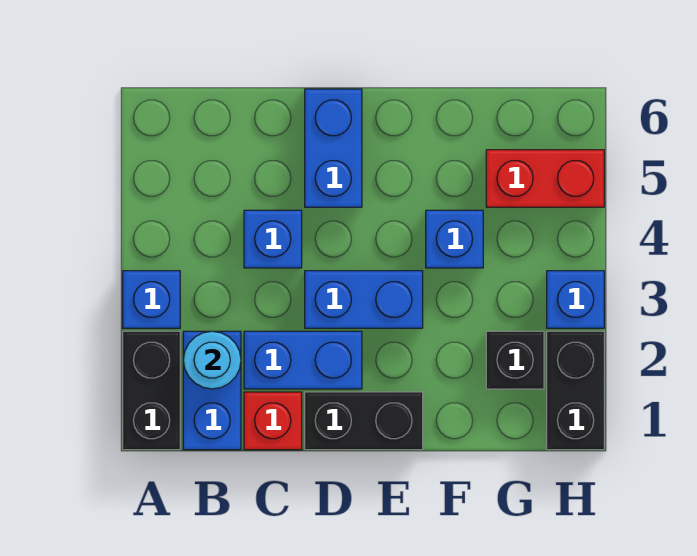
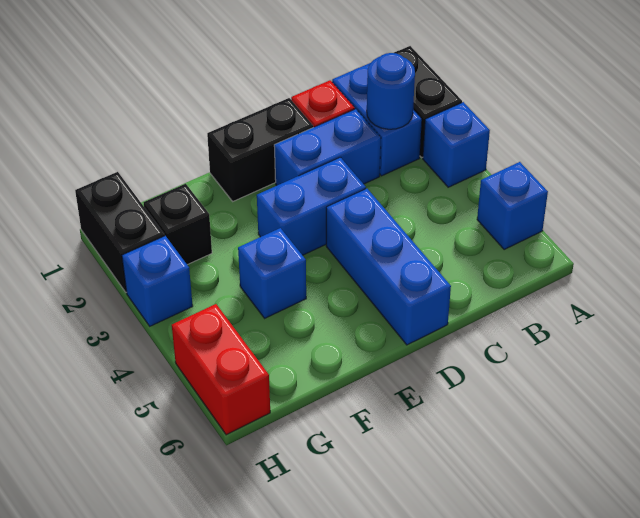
cyan round brick B2 level 2 -> blue round brick B2 level 2
blue brick C4 level 1 -> blue brick A5 level 1
blue brick D5:D6 level 1 -> blue brick D4:D6 level 1
red brick G5:H5 level 1 -> red brick H5:H6 level 1

